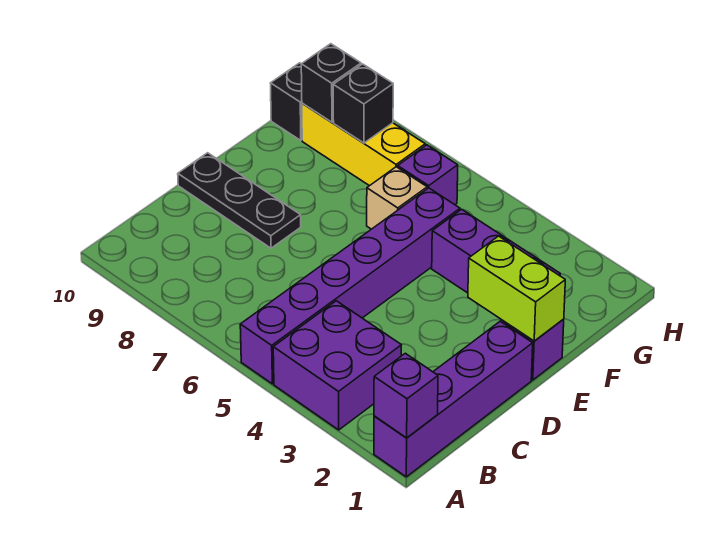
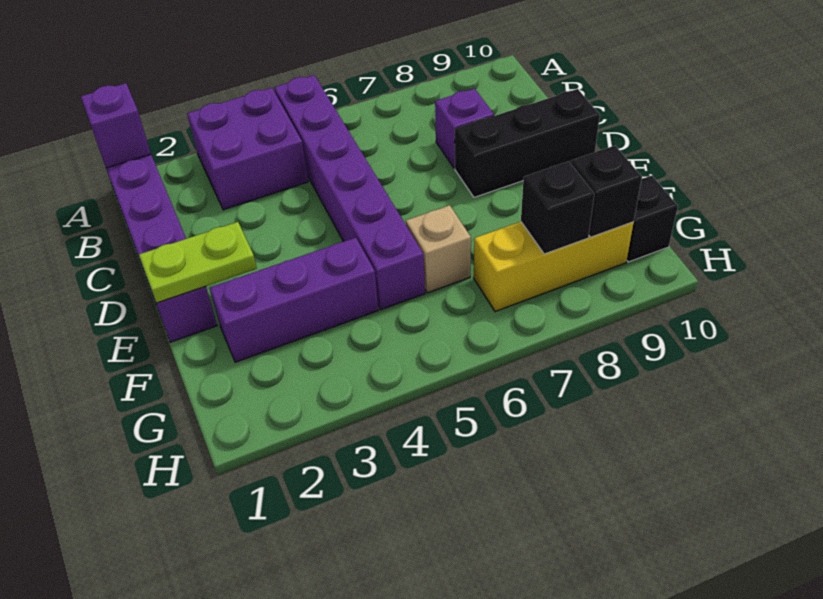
black plate D8:D10 level 1 -> black brick D8:D10 level 1
lime brick E1:E2 level 2 -> lime plate E1:E2 level 2
purple brick G6 level 1 -> purple brick C8 level 1

